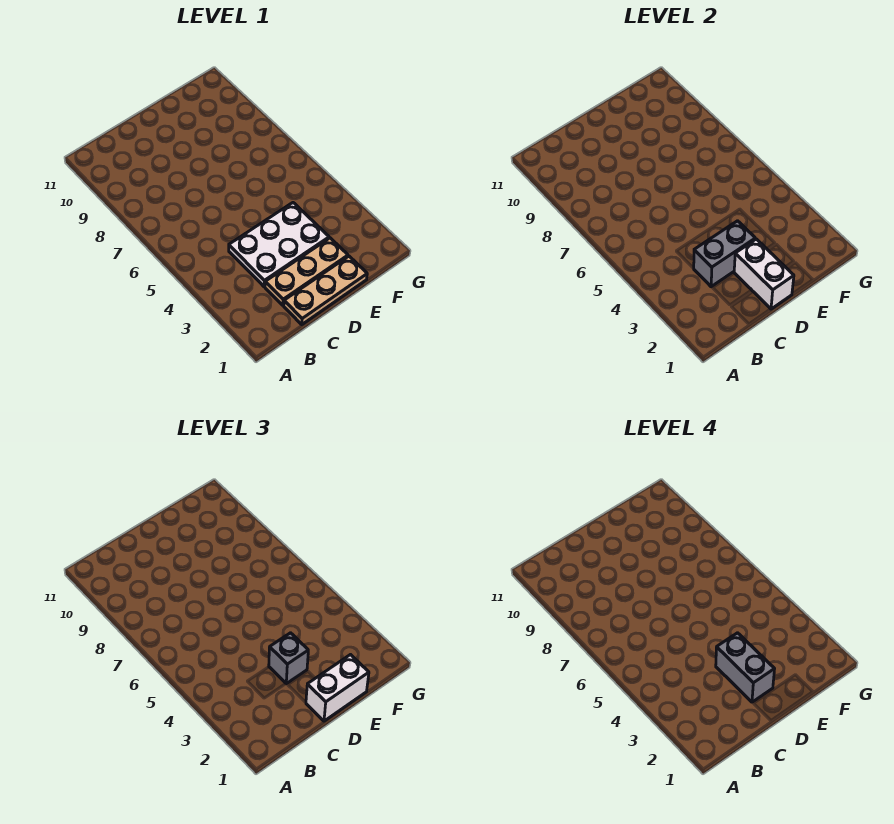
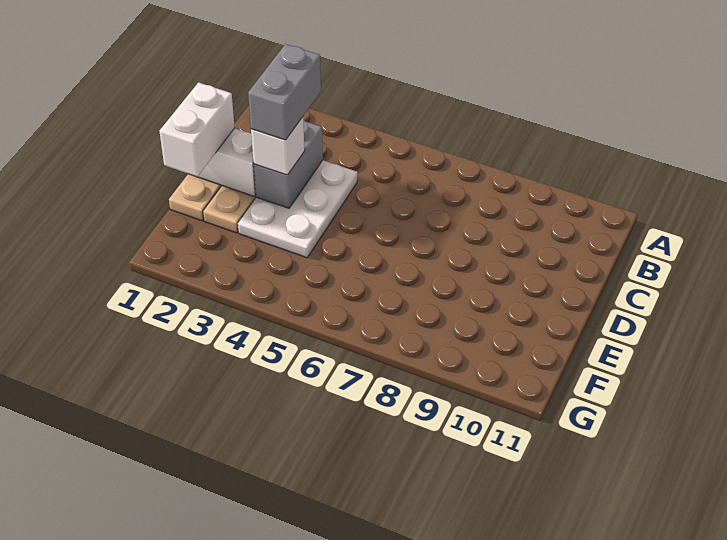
grey brick D2:D3 level 4 -> grey brick C3:D3 level 4
grey brick D3 level 3 -> white brick D3 level 3

